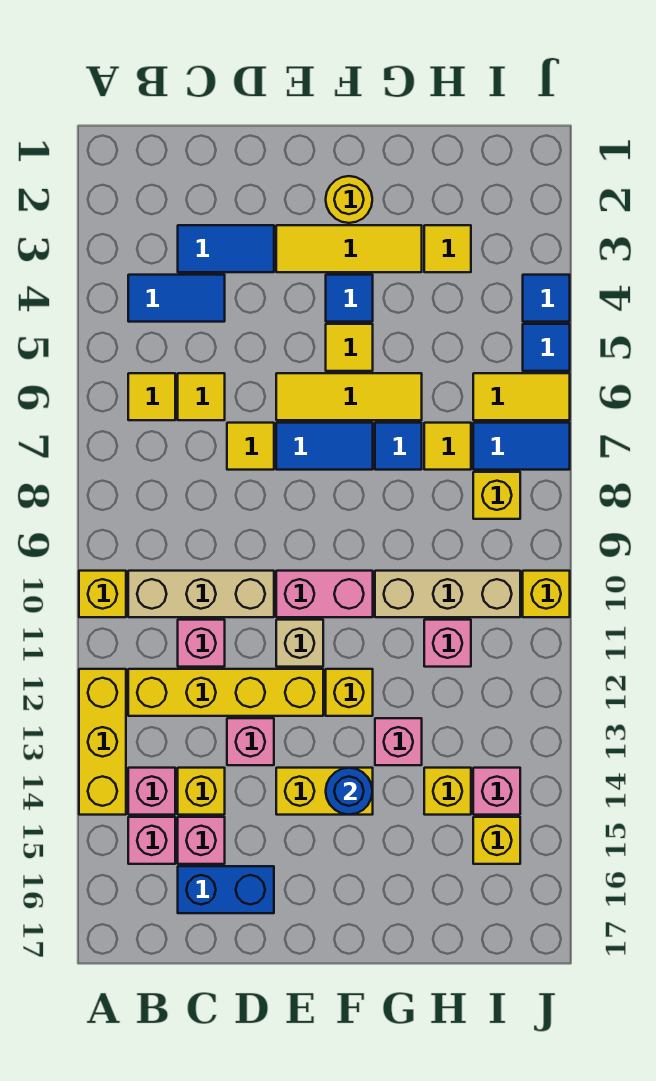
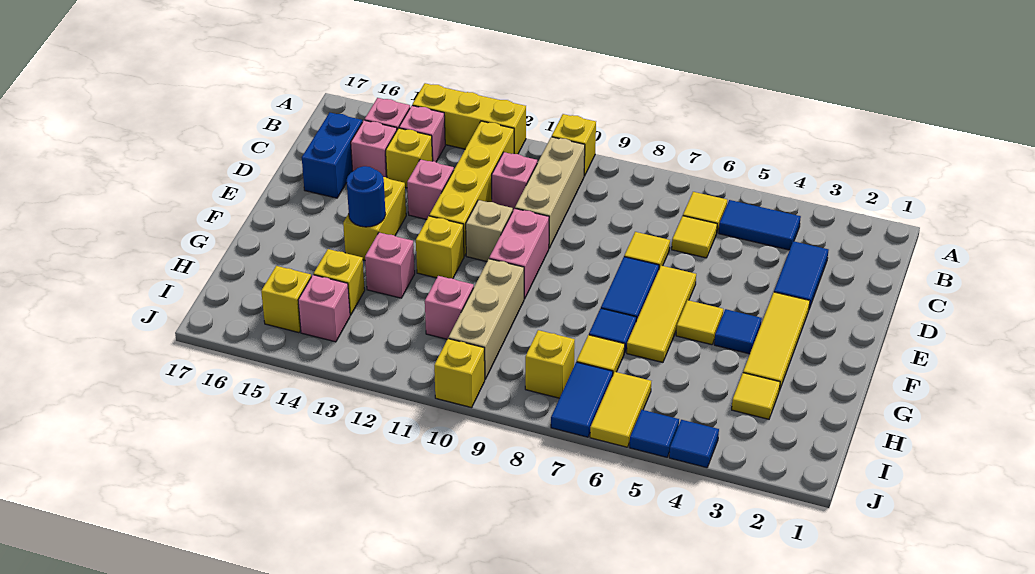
blue tile B4:C4 level 1 -> blue tile B4:B5 level 1
yellow round brick F2 level 1 -> none

